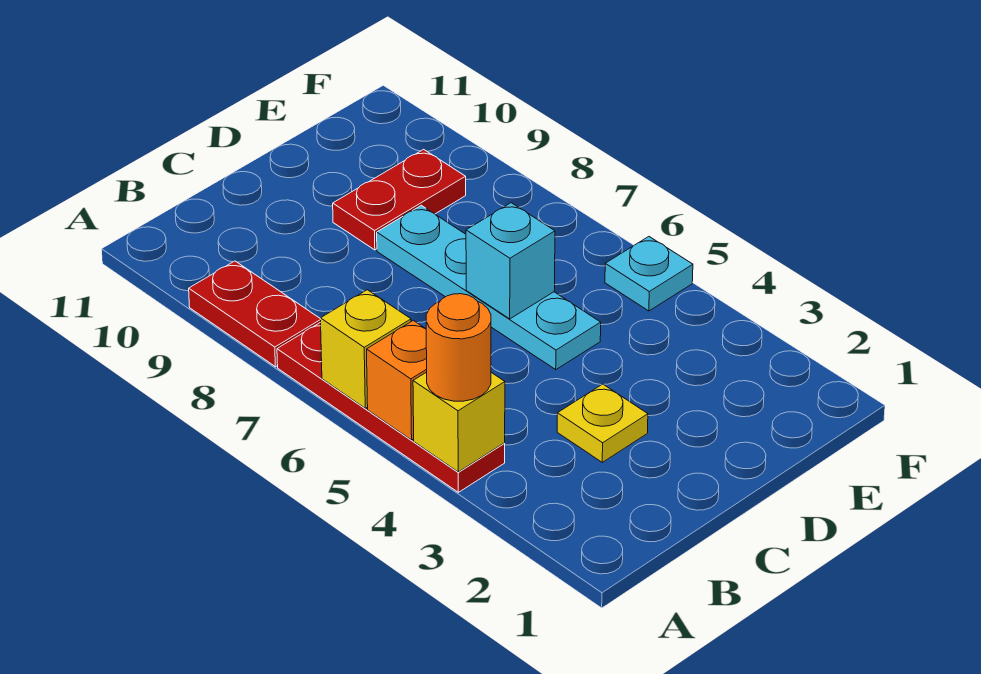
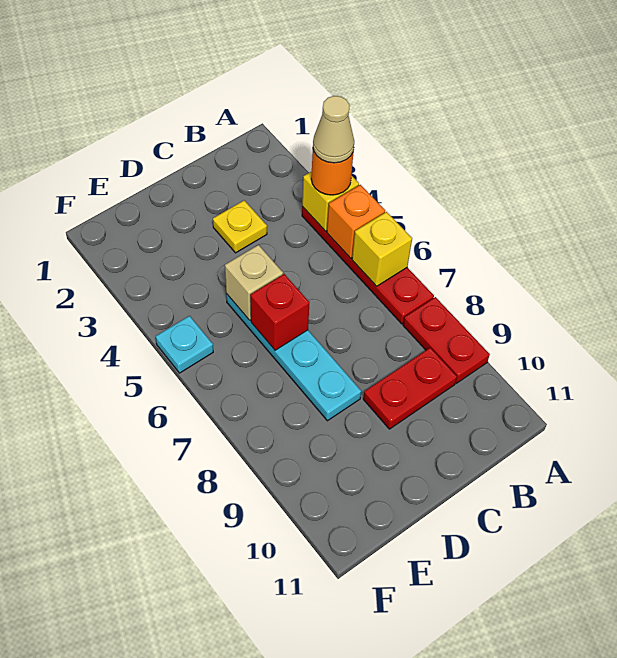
none -> tan cone A4 level 4
none -> tan brick D5 level 2
cyan brick D6 level 2 -> red brick D6 level 2
red plate D9:E9 level 1 -> red plate B9:C9 level 1

